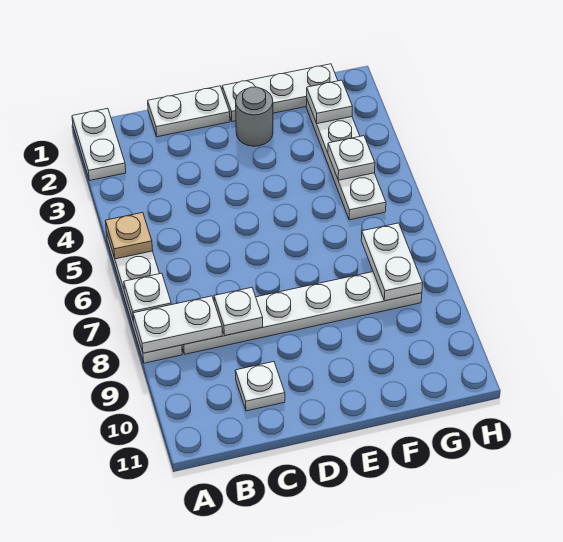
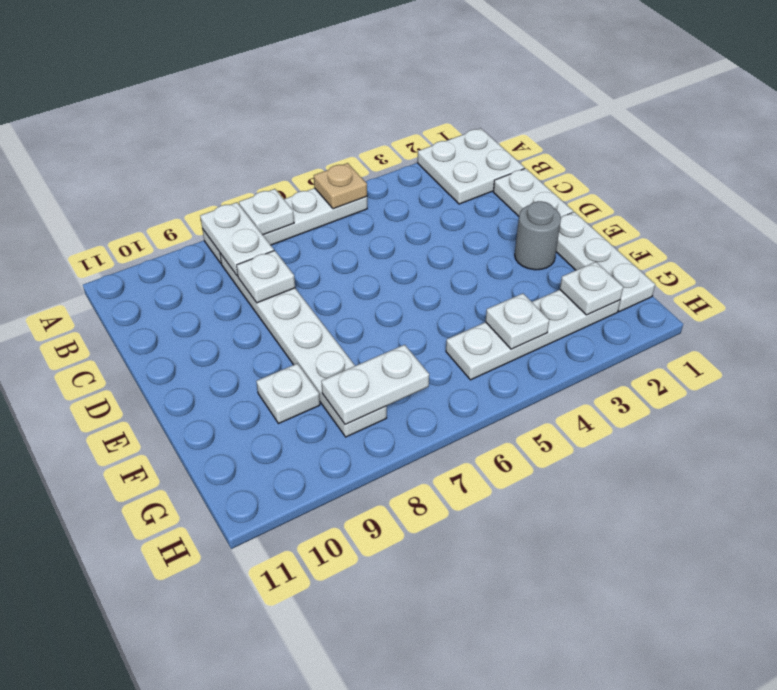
white plate A1:A2 level 1 -> white plate A1:B2 level 1
white plate C10 level 1 -> white plate F9 level 1

